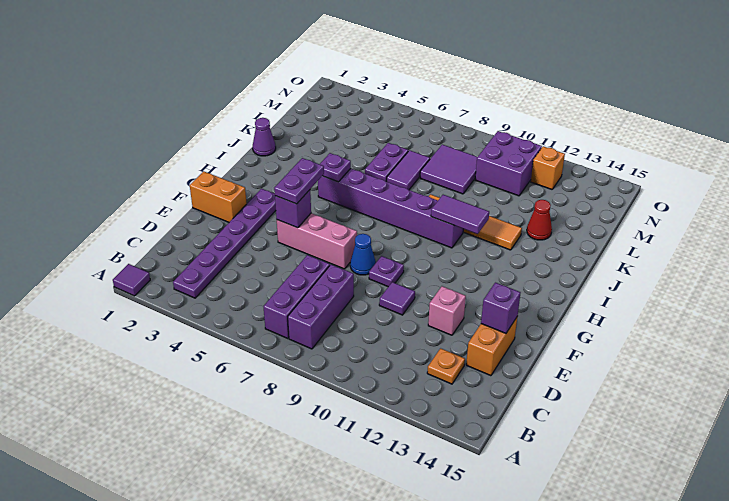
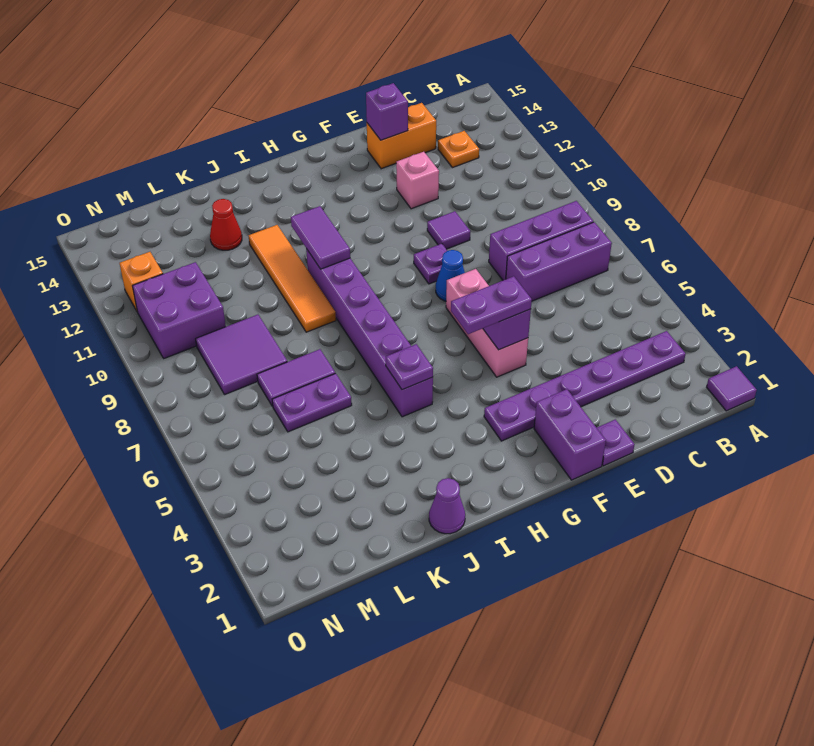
none -> purple plate E1 level 1
orange brick F1:F2 level 1 -> purple brick F1:F2 level 1

